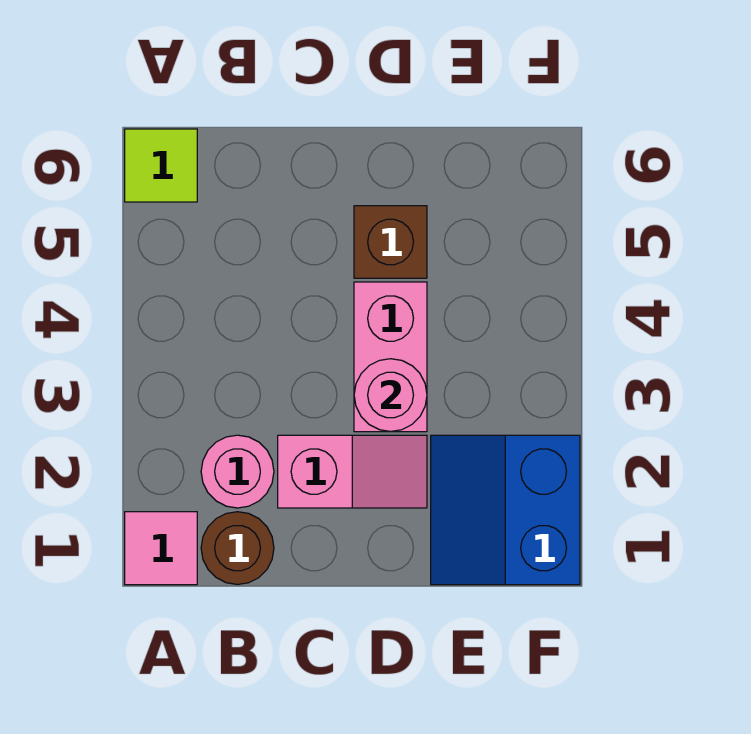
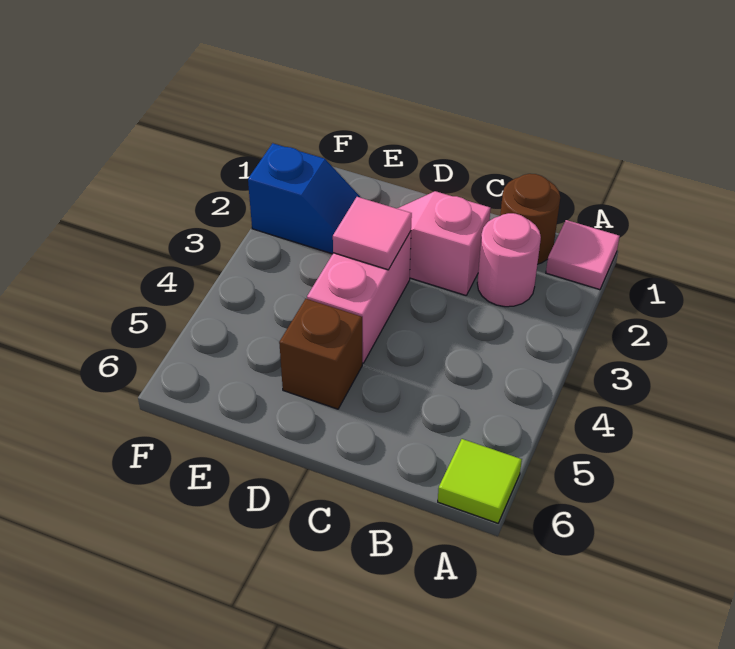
pink round brick D3 level 2 -> pink tile D3 level 2
blue slope E1:F2 level 1 top F -> blue slope E2:F2 level 1 top F

